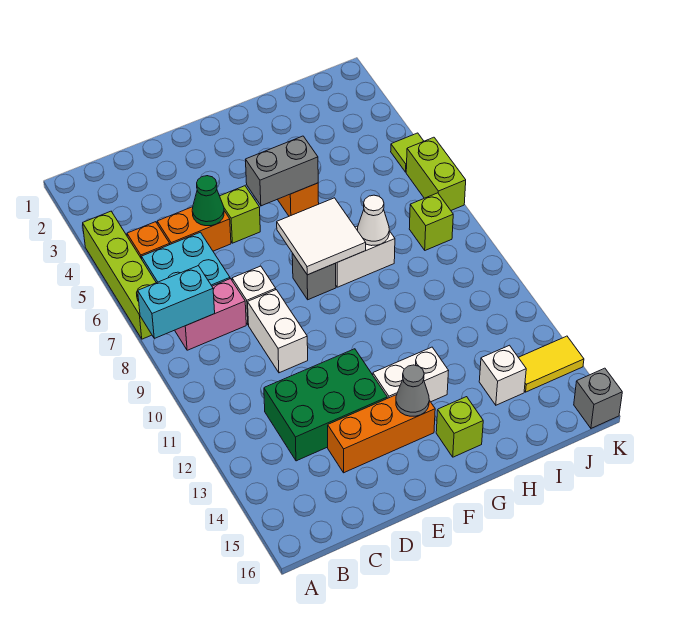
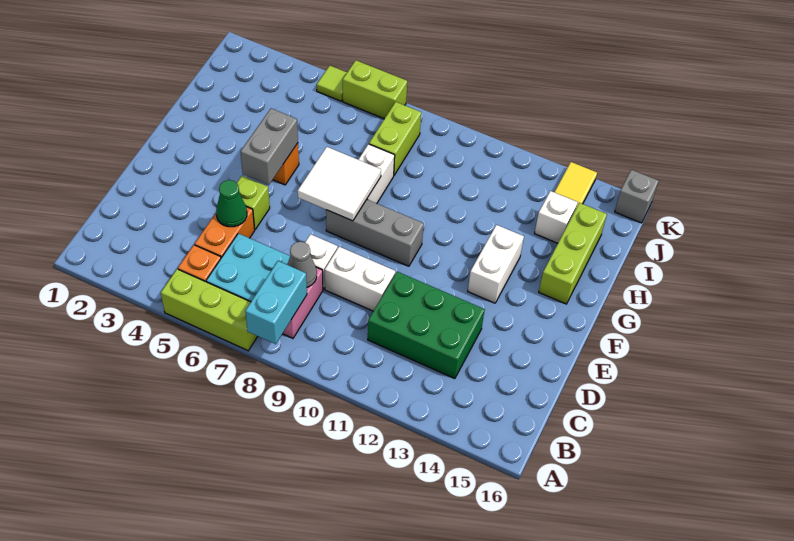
lime brick A4:A7 level 1 -> lime brick A5:A7 level 1
green brick C12:E13 level 1 -> green brick C11:D13 level 1
orange brick D14:F14 level 1 -> none
grey brick F8 level 1 -> grey brick F8:F10 level 1
grey cone F14 level 2 -> grey cone C8 level 2
lime brick G15 level 1 -> lime brick G15:I15 level 1
white cone H8 level 2 -> none
lime brick J8 level 1 -> lime brick I8:J8 level 1

